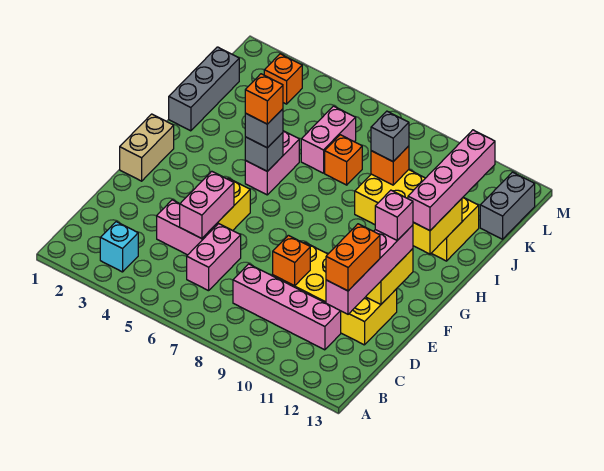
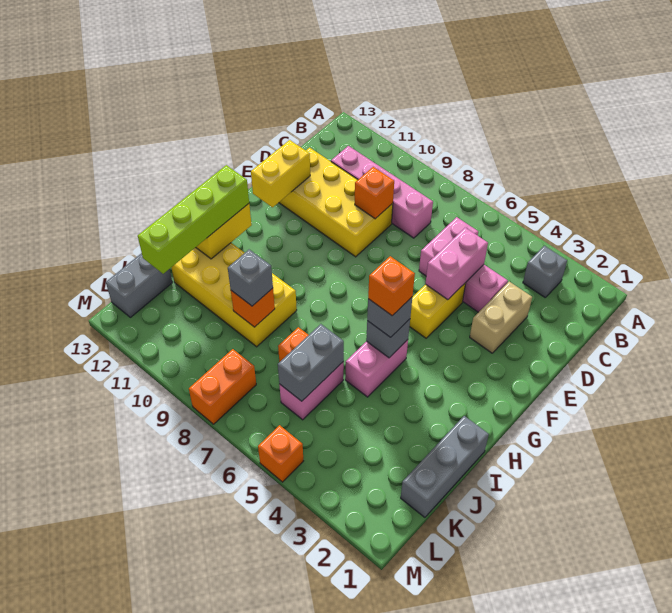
cyan brick B3 level 1 -> grey brick B3 level 1
pink brick C12:F12 level 3 -> none
orange brick C12:D12 level 4 -> orange brick L8:M8 level 1
tan brick F1:G1 level 1 -> tan brick D3:E3 level 1
pink brick F12 level 4 -> none
pink brick H12:K12 level 3 -> lime brick H12:K12 level 3
none -> grey brick J6:K6 level 2
orange brick L3 level 1 -> orange brick M5 level 1

